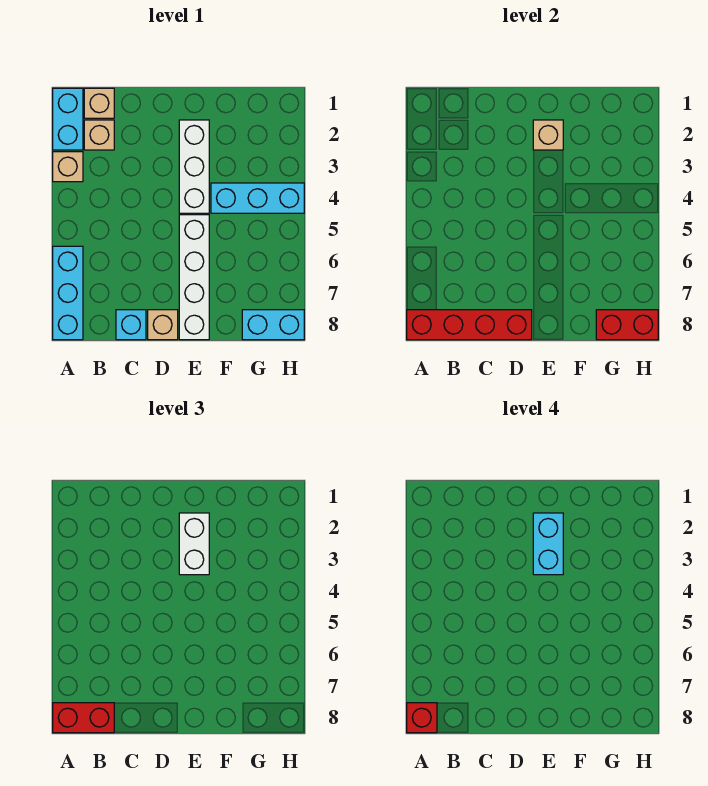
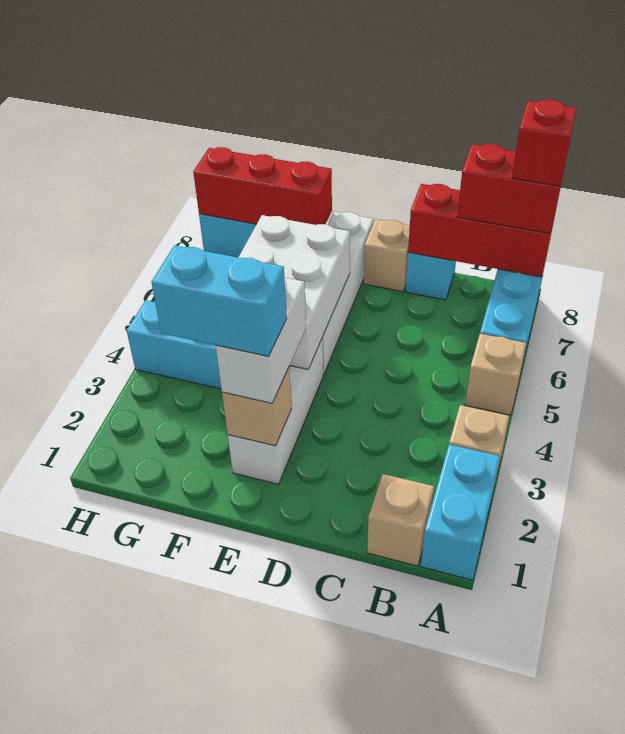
red brick A8:D8 level 2 -> red brick A8:C8 level 2
tan brick B2 level 1 -> tan brick A5 level 1
cyan brick E2:E3 level 4 -> cyan brick E2:F2 level 4
none -> white brick E4:F6 level 2
red brick G8:H8 level 2 -> red brick F8:H8 level 2

